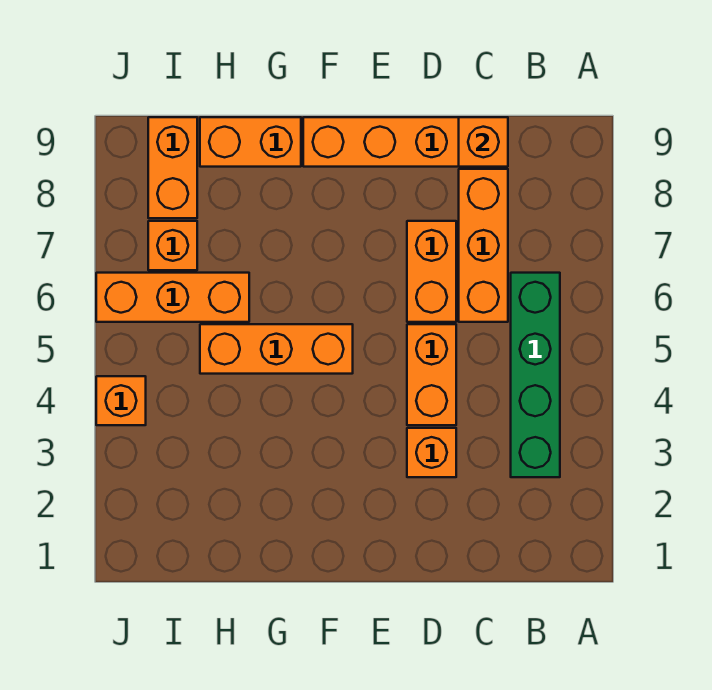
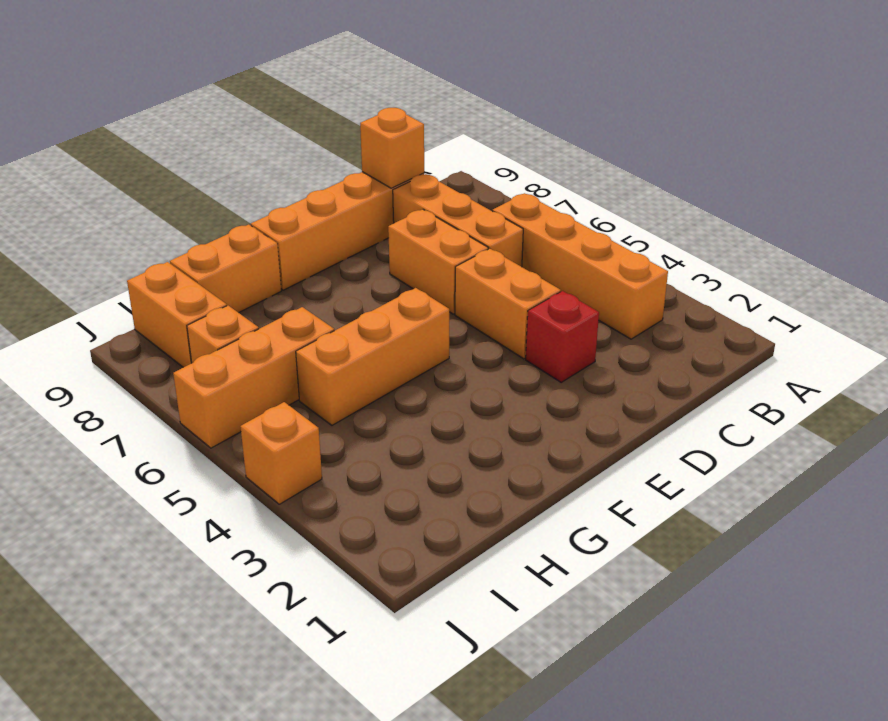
green brick B3:B6 level 1 -> orange brick B3:B6 level 1
orange brick D3 level 1 -> red brick D3 level 1

